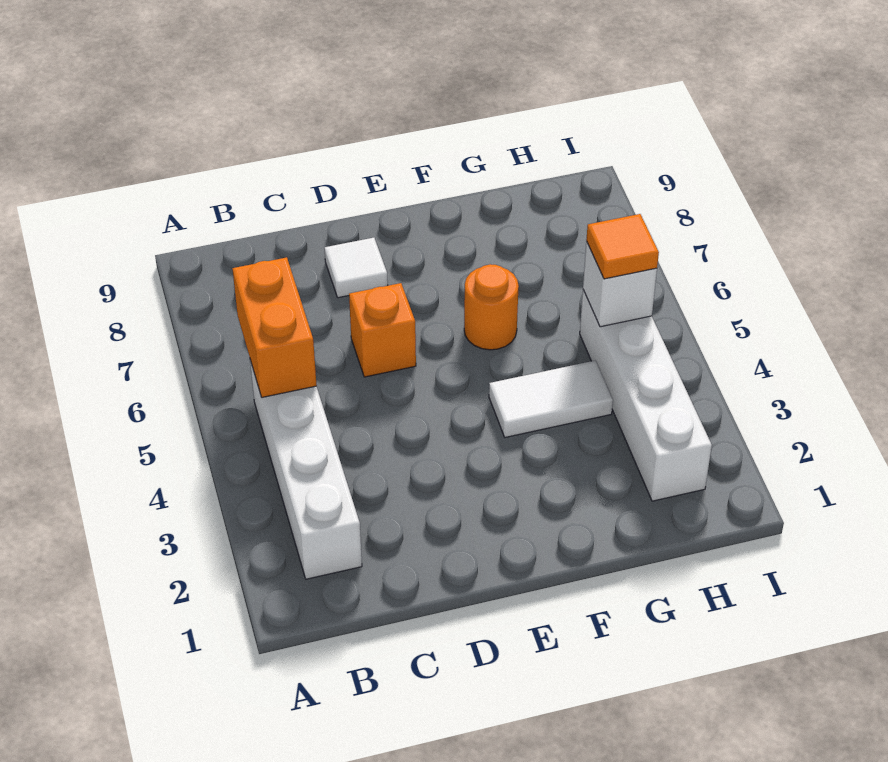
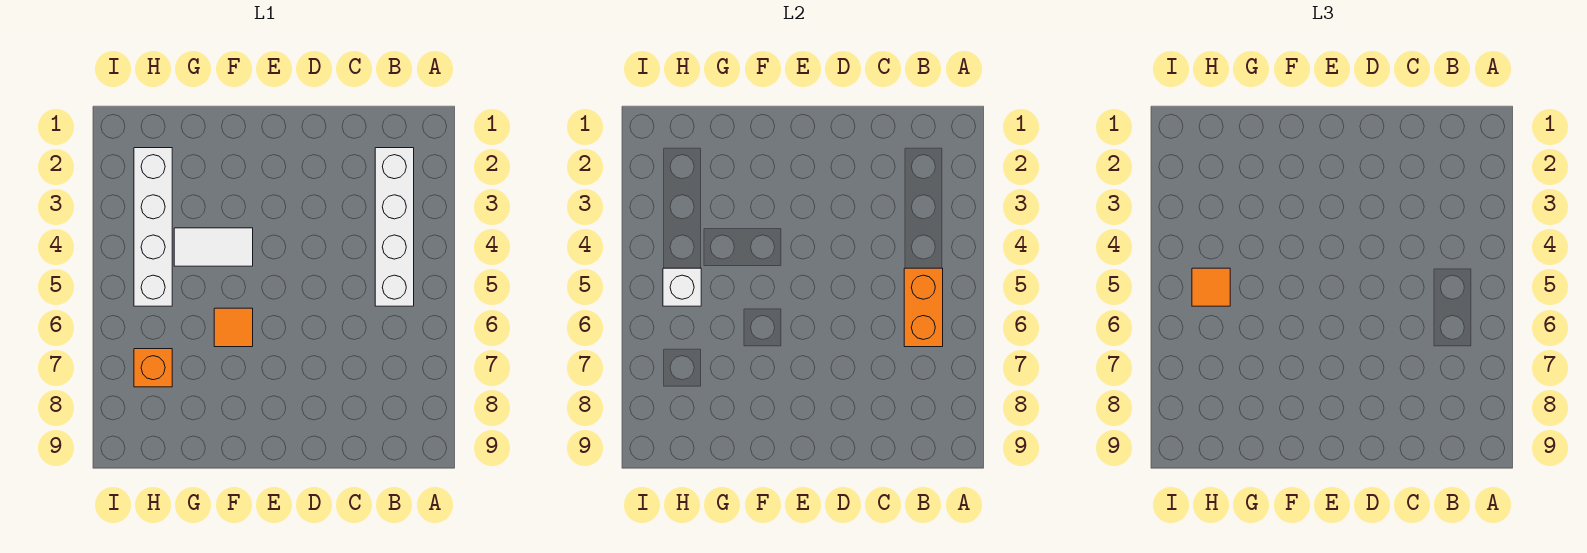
orange brick D6 level 1 -> orange brick H7 level 1
white tile D8 level 1 -> none
orange round brick F6 level 1 -> orange tile F6 level 1

